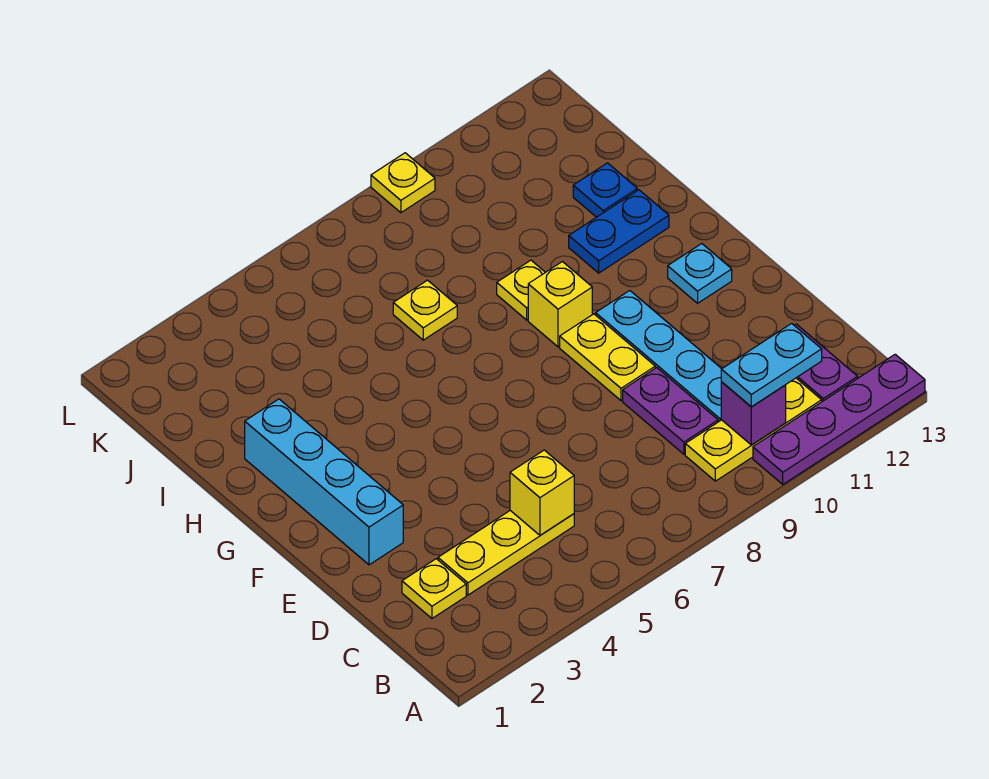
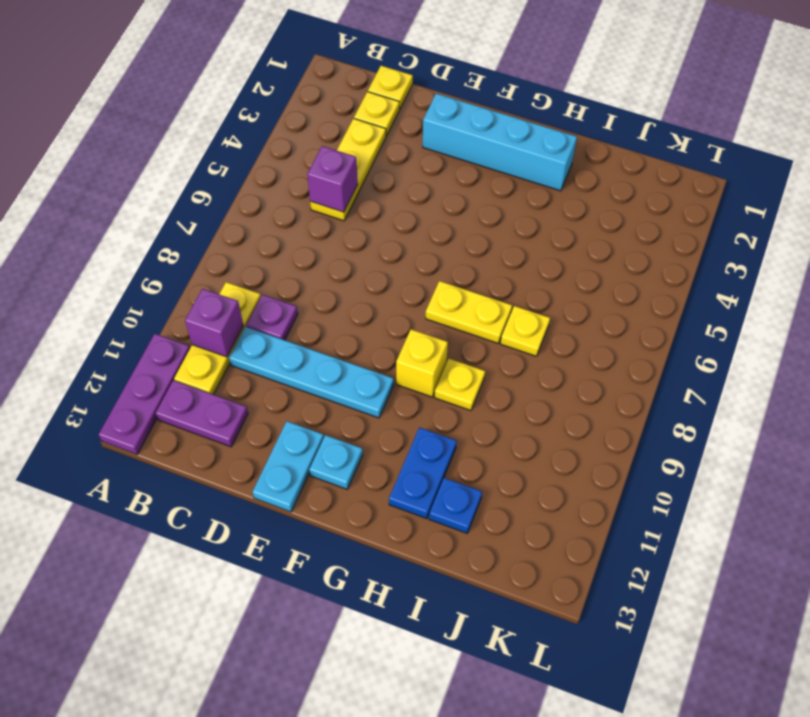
purple plate A10:A13 level 1 -> purple plate A11:A13 level 1
cyan plate B10:B11 level 3 -> cyan plate E12:E13 level 1
yellow brick C5 level 2 -> purple brick C5 level 2
purple plate C9:D9 level 1 -> purple plate C9 level 1
yellow plate E9:F9 level 1 -> yellow plate G7:H7 level 1
yellow plate L9 level 1 -> yellow plate C1 level 1

